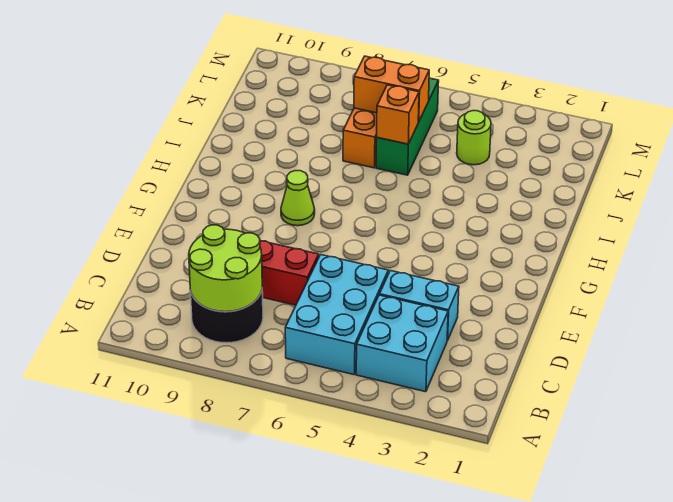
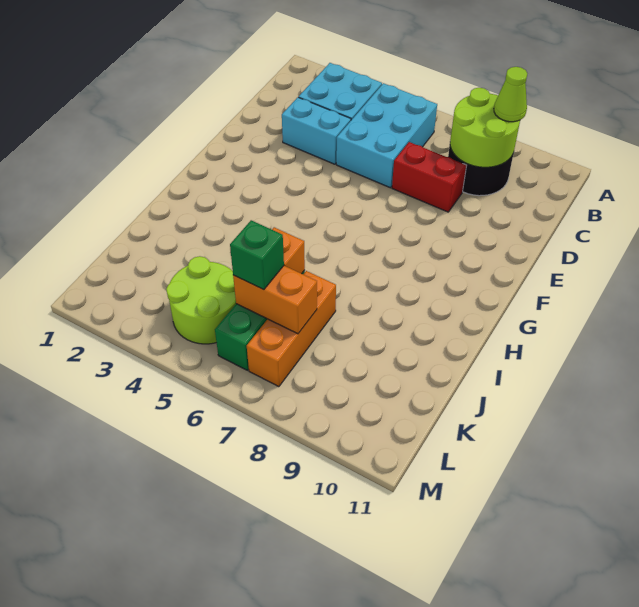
lime cone G8 level 1 -> lime cone B9 level 3
lime round brick K4 level 1 -> lime round brick K4:L5 level 1
none -> green brick K6 level 3

